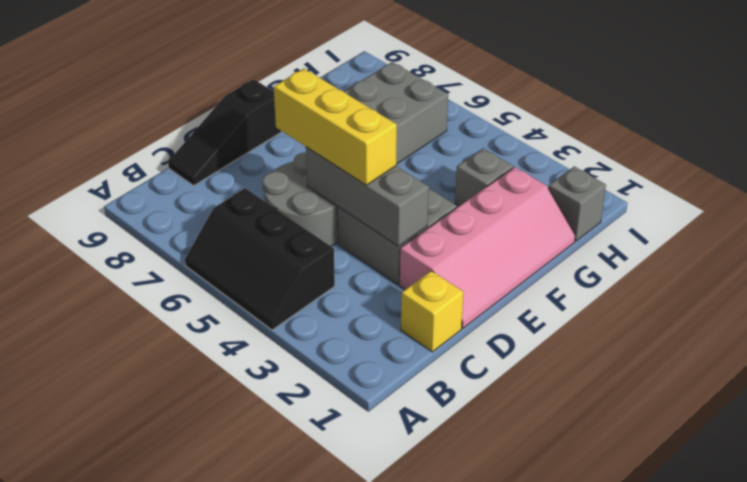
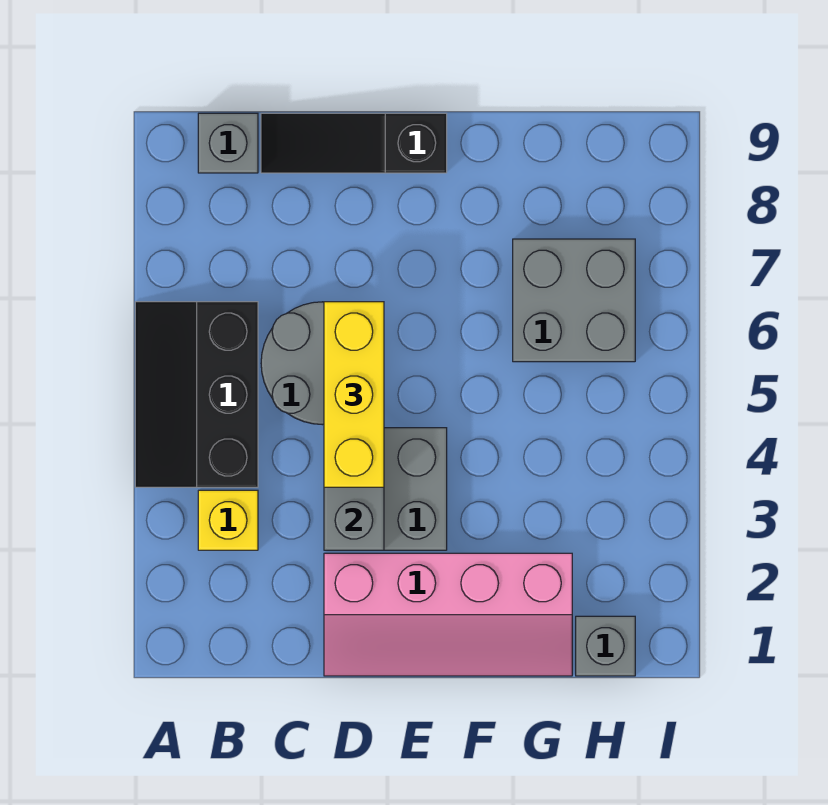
yellow brick C1 level 1 -> yellow brick B3 level 1
grey brick G3 level 1 -> grey brick B9 level 1

